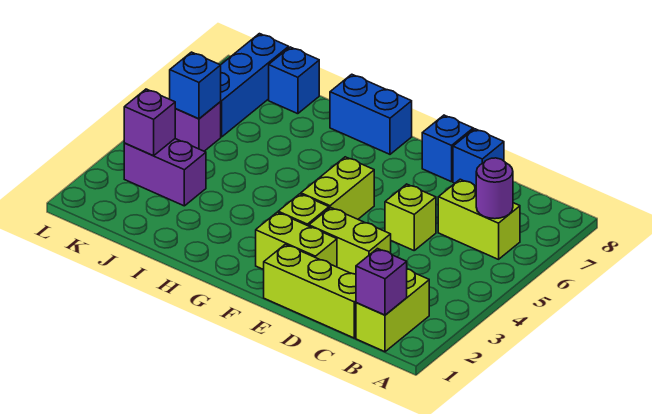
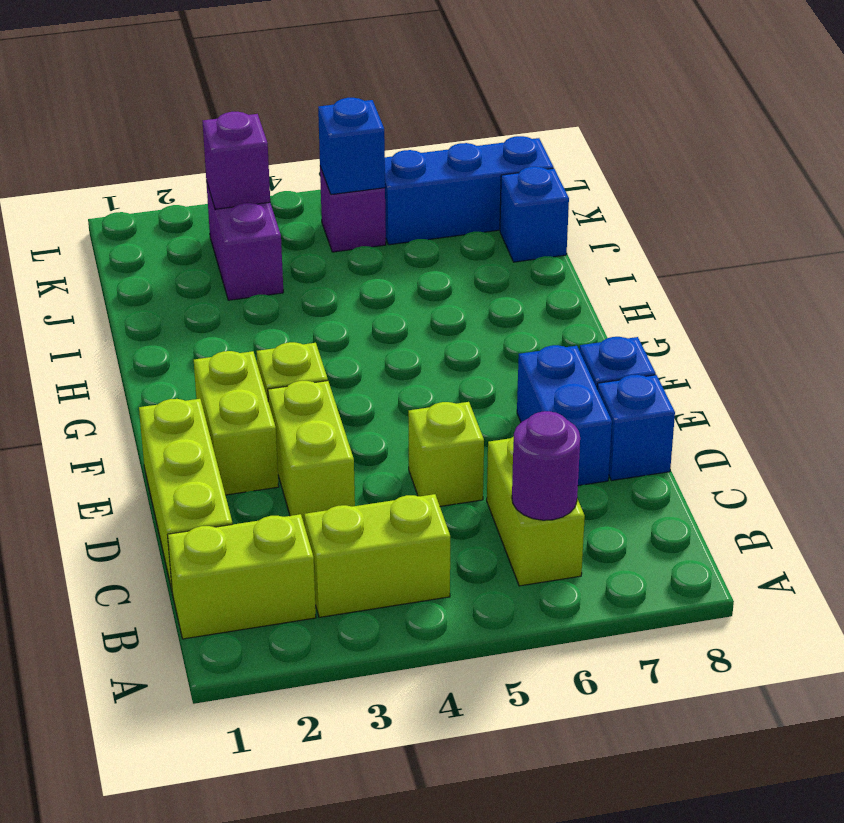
purple brick B1 level 2 -> none
lime brick F4:F5 level 1 -> lime brick B3:B4 level 1
blue brick G8:H8 level 1 -> blue brick D7:E7 level 1

